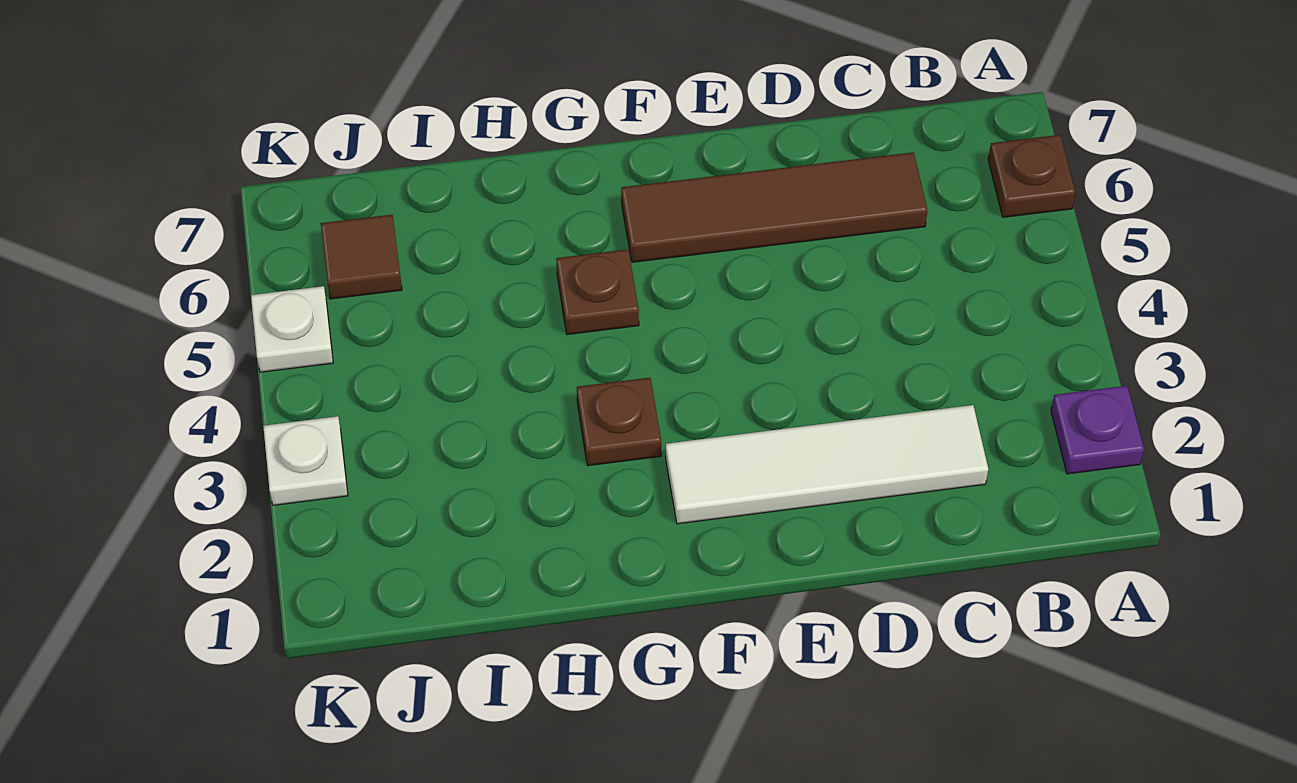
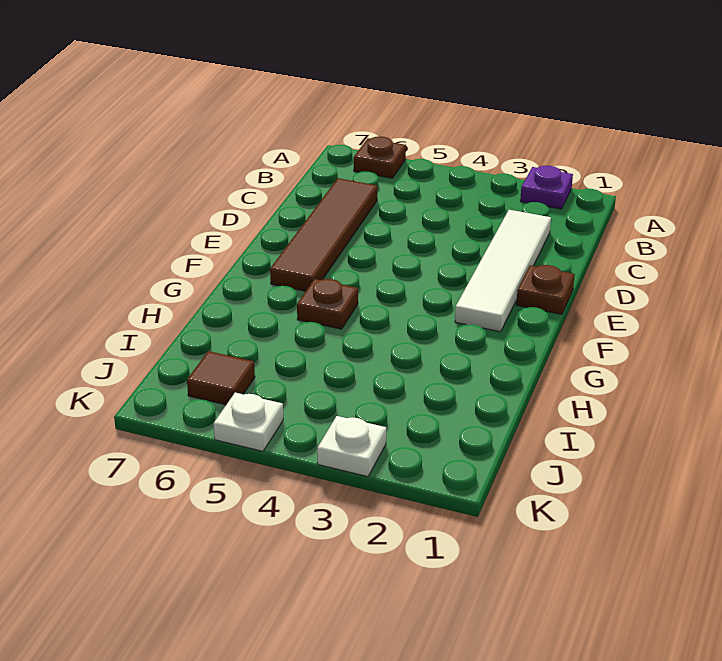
brown plate G3 level 1 -> brown plate E1 level 1

